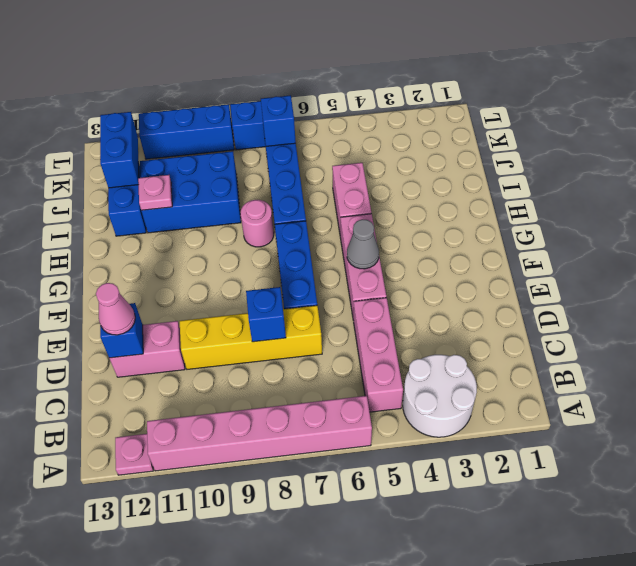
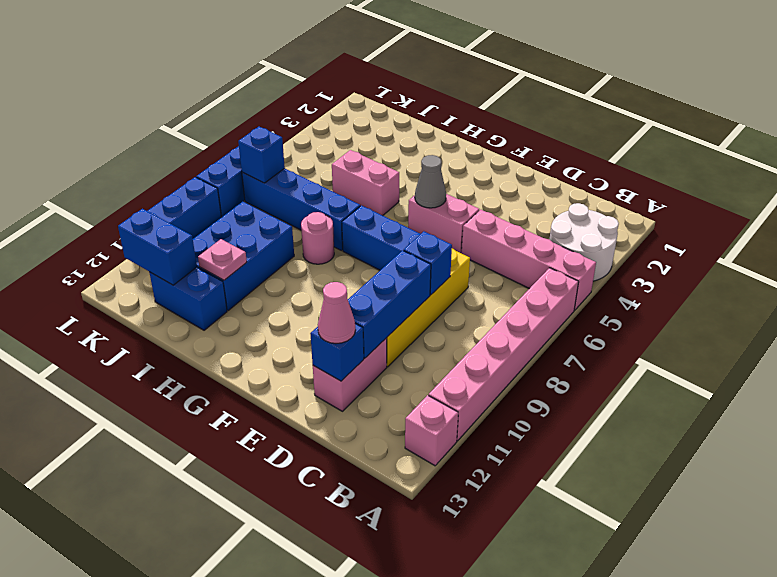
pink plate A12 level 1 -> pink brick A12 level 1
pink brick B5:D5 level 1 -> pink brick A5:D5 level 1
none -> blue brick D9:D11 level 2
pink brick E5:G5 level 1 -> pink brick E5:F5 level 1

